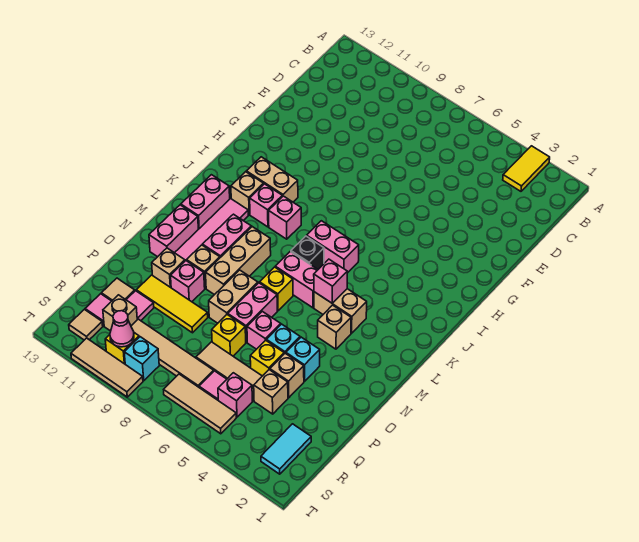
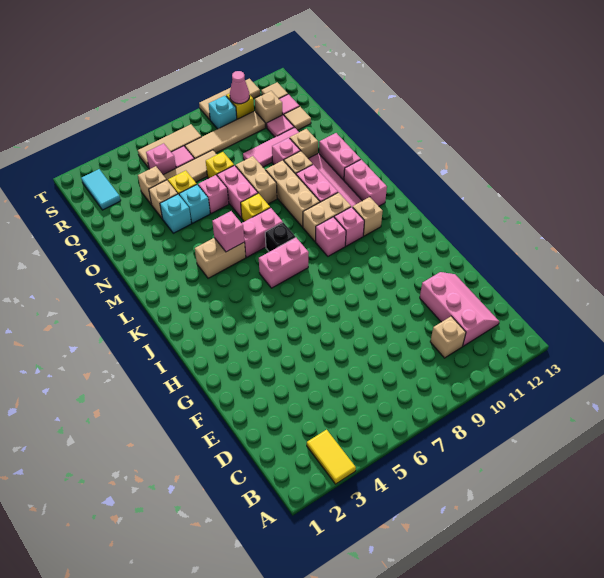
none -> pink slope C11:E12 level 1 top 11
tan brick I10:I11 level 1 -> tan brick K9:K10 level 1
tan brick M4 level 1 -> tan brick C10 level 1
yellow tile P9:P11 level 1 -> pink tile P9:P11 level 1

